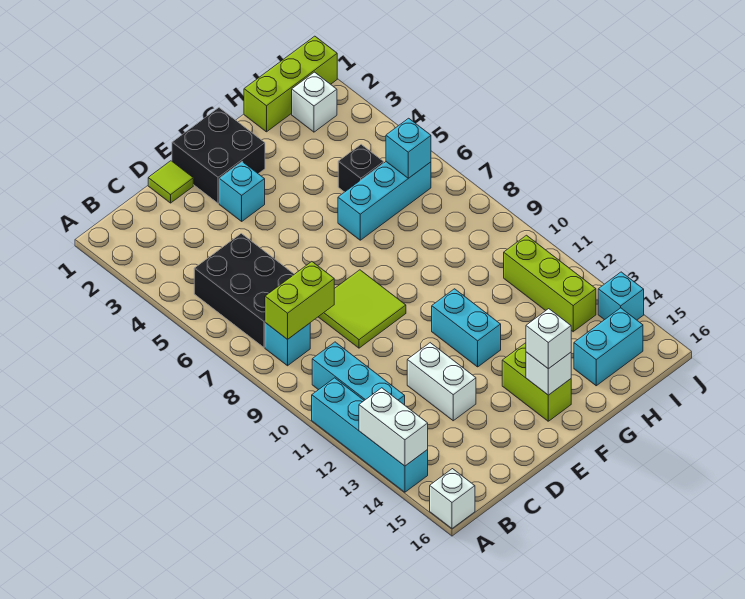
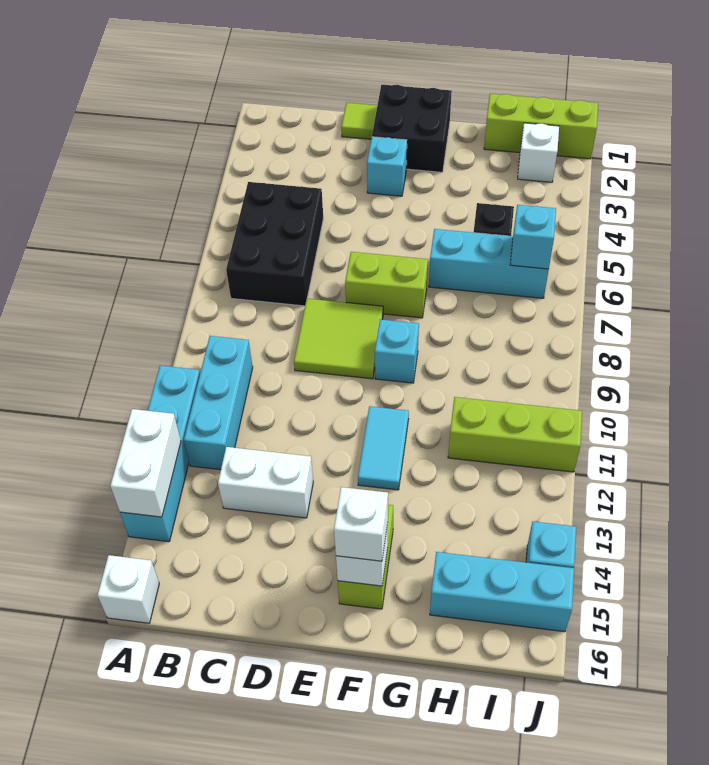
cyan brick B8 level 1 -> cyan brick F9 level 1
lime brick B8:C8 level 2 -> lime brick E7:F7 level 1
white brick D12:D13 level 1 -> white brick C13:D13 level 1
cyan brick F11:F12 level 1 -> cyan tile F11:F12 level 1
cyan brick H15:I15 level 1 -> cyan brick H15:J15 level 1
lime brick I11:I13 level 1 -> lime brick H11:J11 level 1

